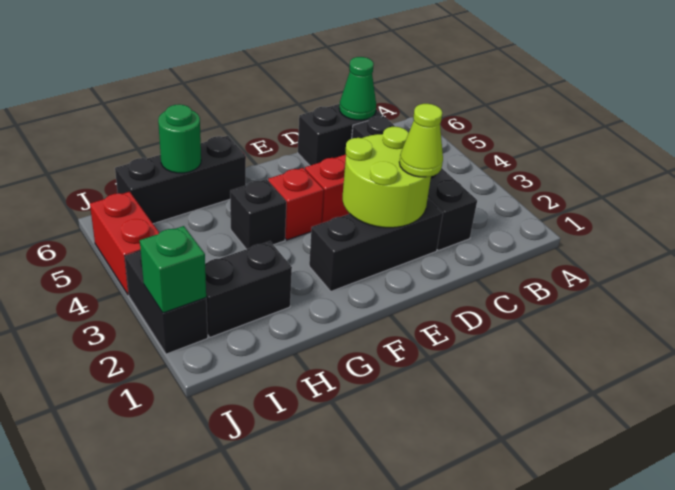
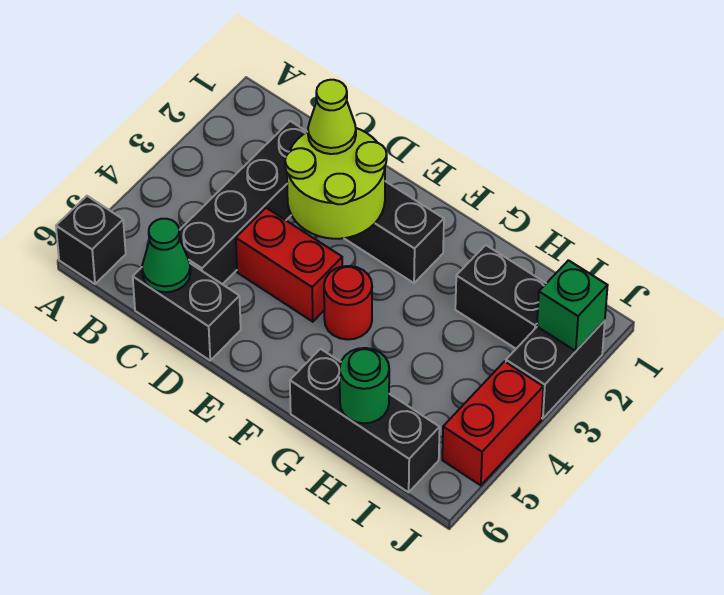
red brick F4 level 1 -> red round brick F4 level 1
black brick G4 level 1 -> black brick A6 level 1

